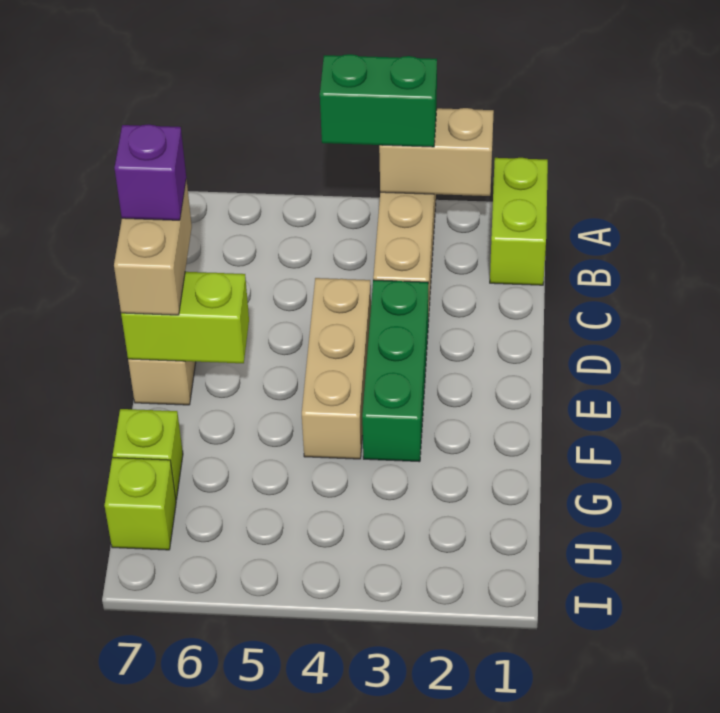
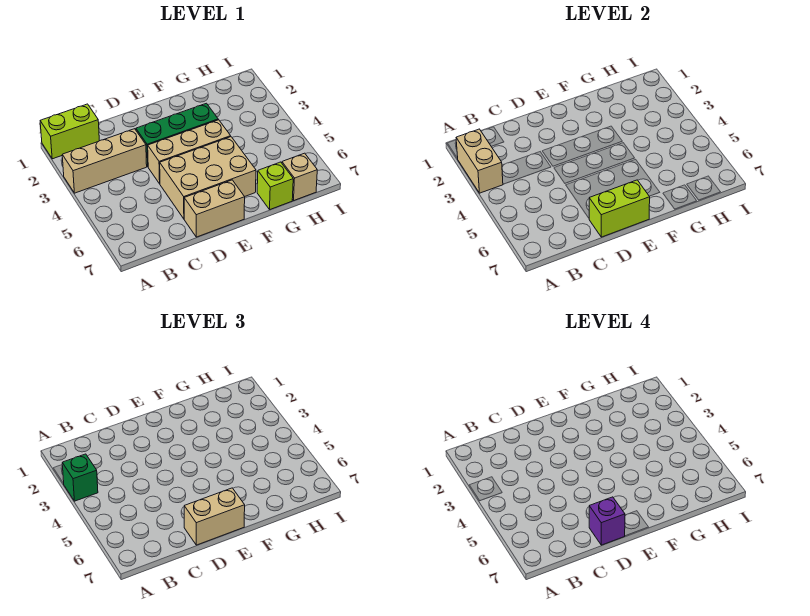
green brick A3:A4 level 3 -> green brick A3 level 3
none -> tan brick D5:F6 level 1
lime brick E6:E7 level 2 -> lime brick D7:E7 level 2
lime brick H7 level 1 -> tan brick H7 level 1

